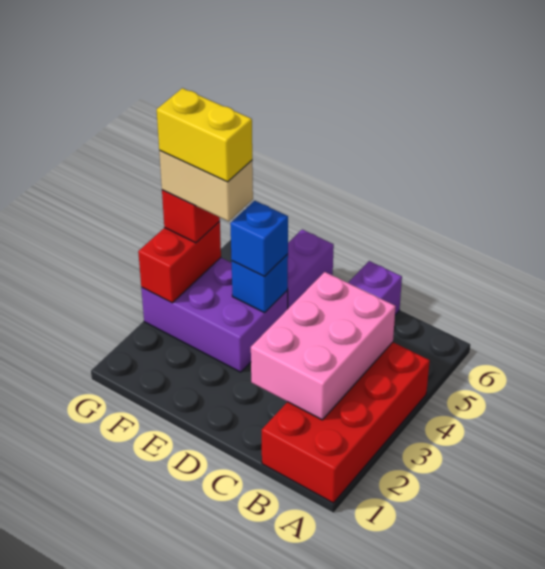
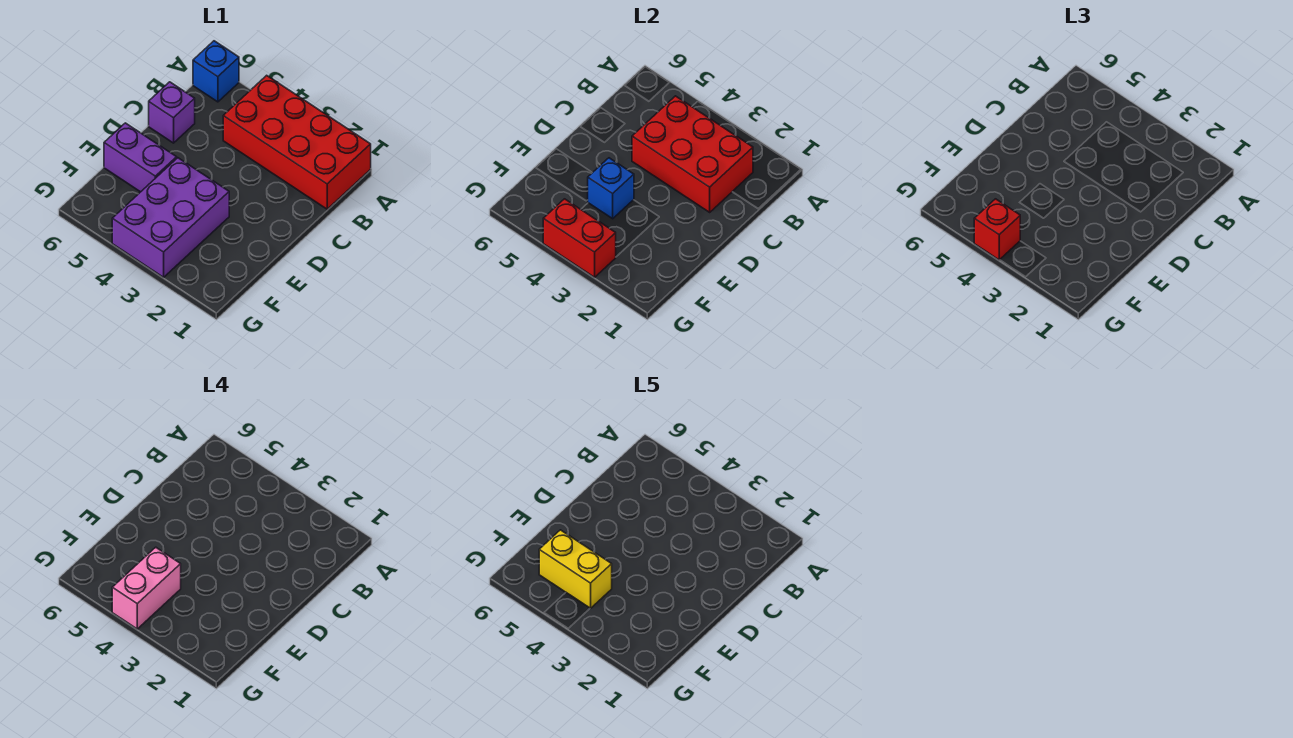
pink brick B2:C4 level 2 -> red brick B2:C4 level 2
blue brick E4 level 3 -> blue brick A6 level 1
tan brick F4:G4 level 4 -> pink brick F4:G4 level 4
yellow brick F4:G4 level 5 -> yellow brick F4:F5 level 5

